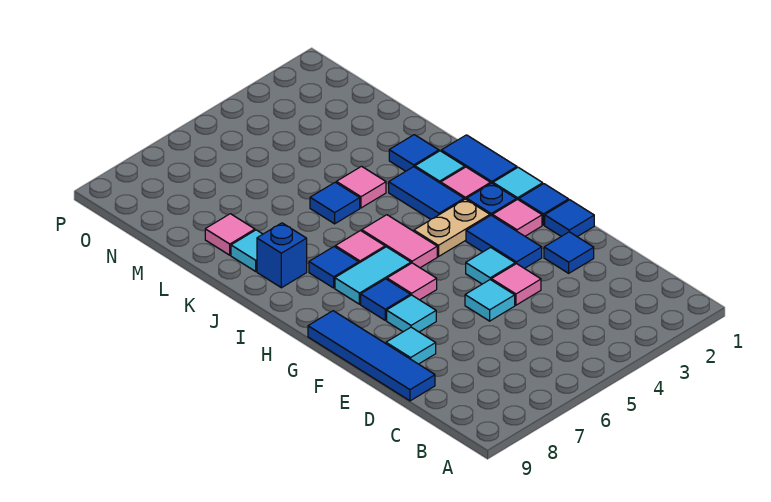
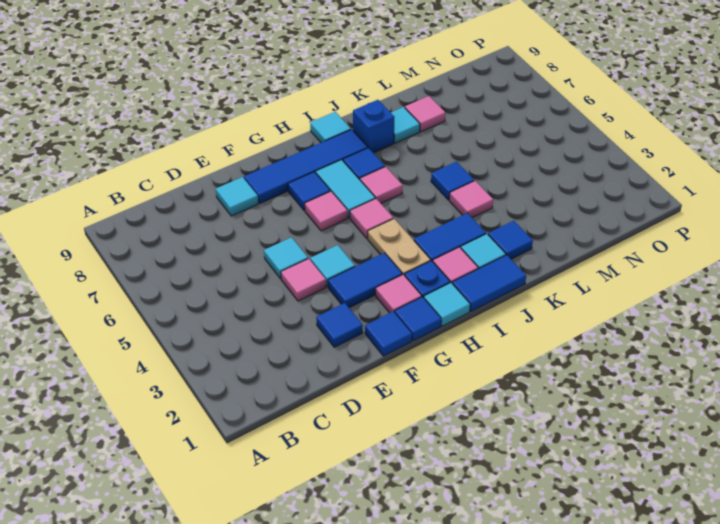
blue tile D9:G9 level 1 -> blue tile F8:I8 level 1
cyan tile F7 level 1 -> cyan tile I9 level 1
pink tile H5:I5 level 1 -> pink tile H5 level 1

